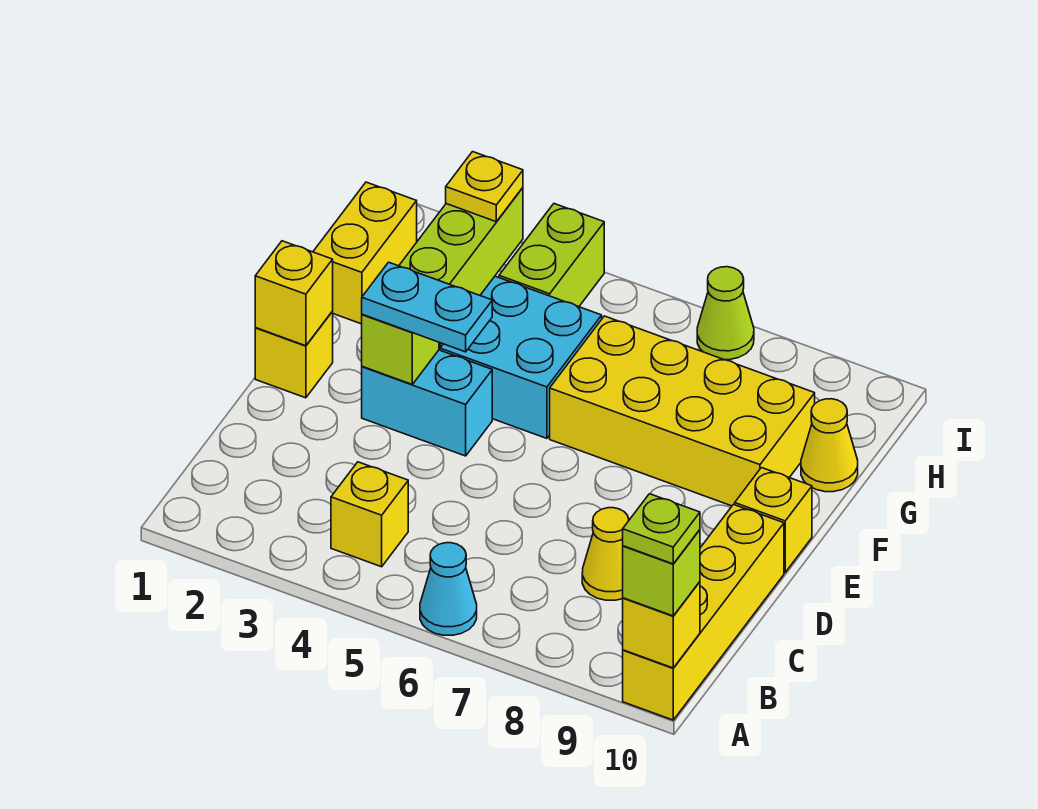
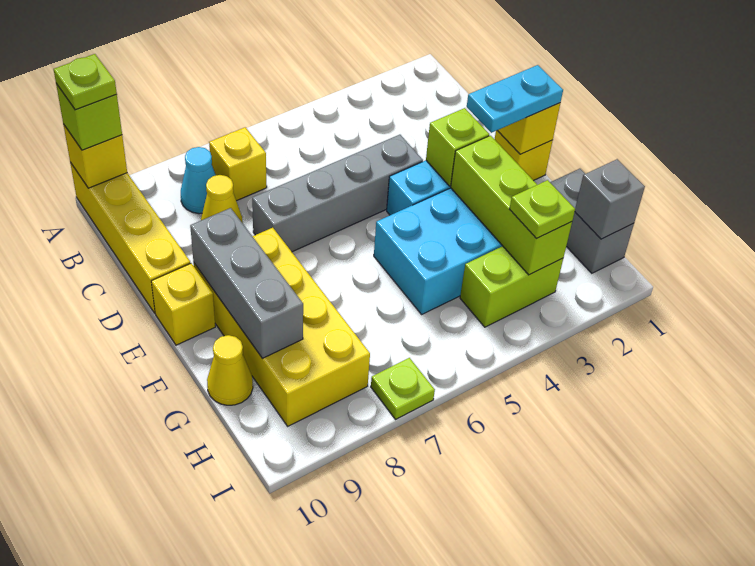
cyan cone A6 level 1 -> cyan cone B8 level 1
yellow brick B4 level 1 -> yellow brick B7 level 1
none -> grey brick D4:D7 level 1
cyan plate E3:E4 level 3 -> cyan plate E1:E2 level 3
none -> grey brick E9:G9 level 2
yellow brick F6:G9 level 1 -> yellow brick E8:H9 level 1
yellow brick G1:H1 level 1 -> grey brick G1:H1 level 1
none -> grey brick H1 level 2
yellow plate H3 level 3 -> lime plate H3 level 3
lime brick H4:I4 level 1 -> lime brick H3:H4 level 1
lime cone I7 level 1 -> lime plate I7 level 1

